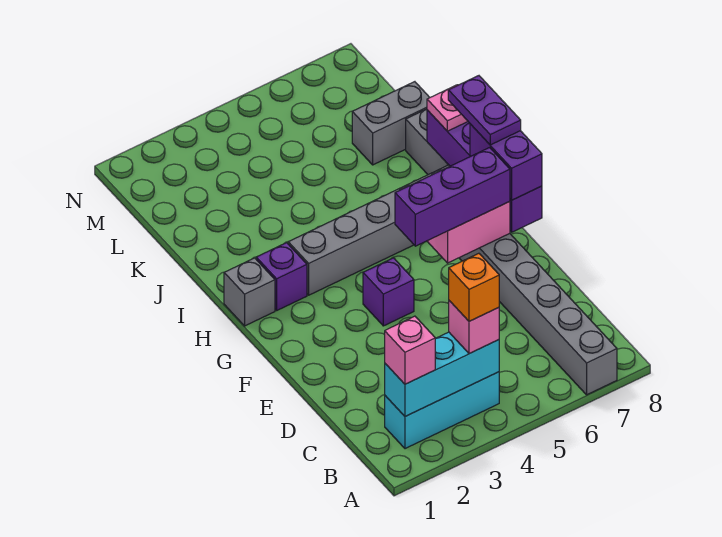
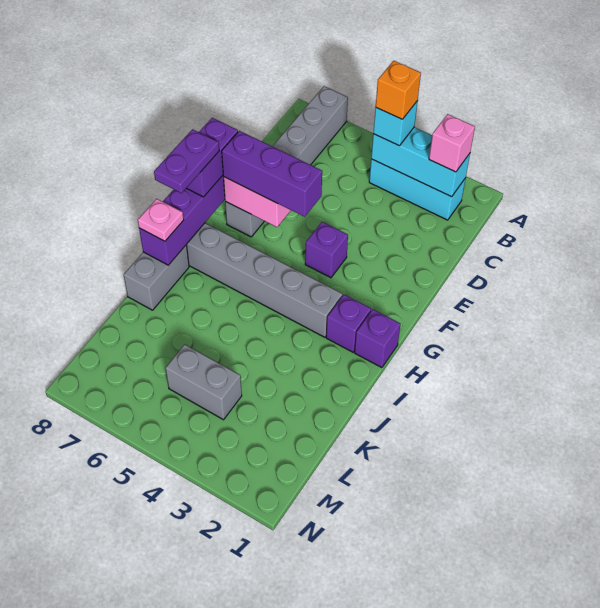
pink brick B4 level 3 -> cyan brick B4 level 3
grey brick H1 level 1 -> purple brick H1 level 1
grey brick K7:K8 level 1 -> grey brick L4:L5 level 1

